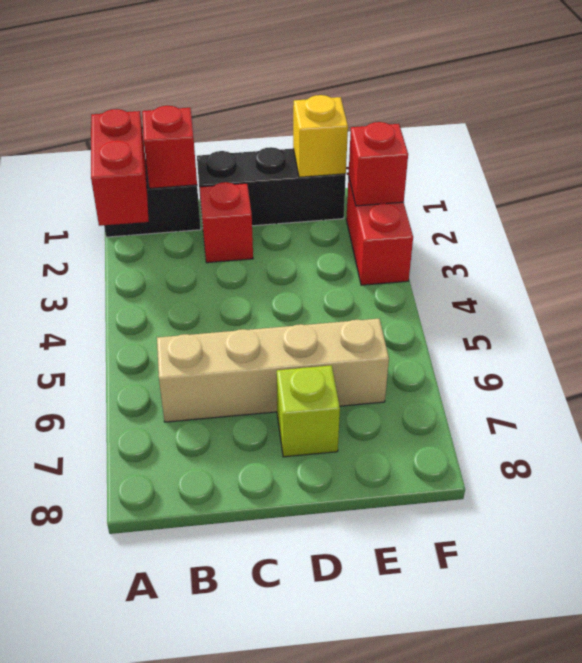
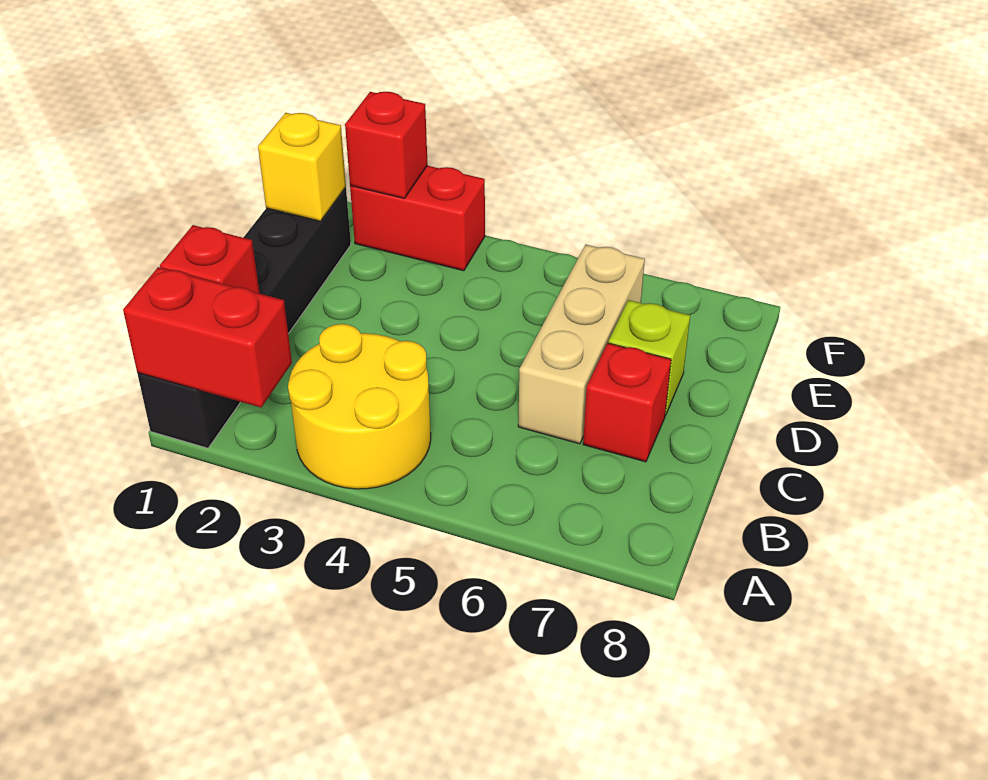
none -> yellow round brick A3:B4 level 1
tan brick B6:E6 level 1 -> tan brick C6:E6 level 1
red brick C2 level 1 -> red brick C7 level 1

